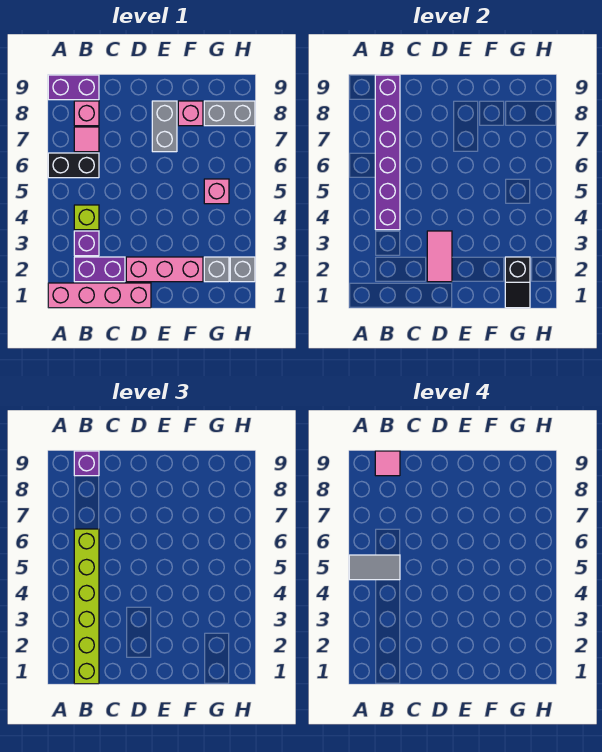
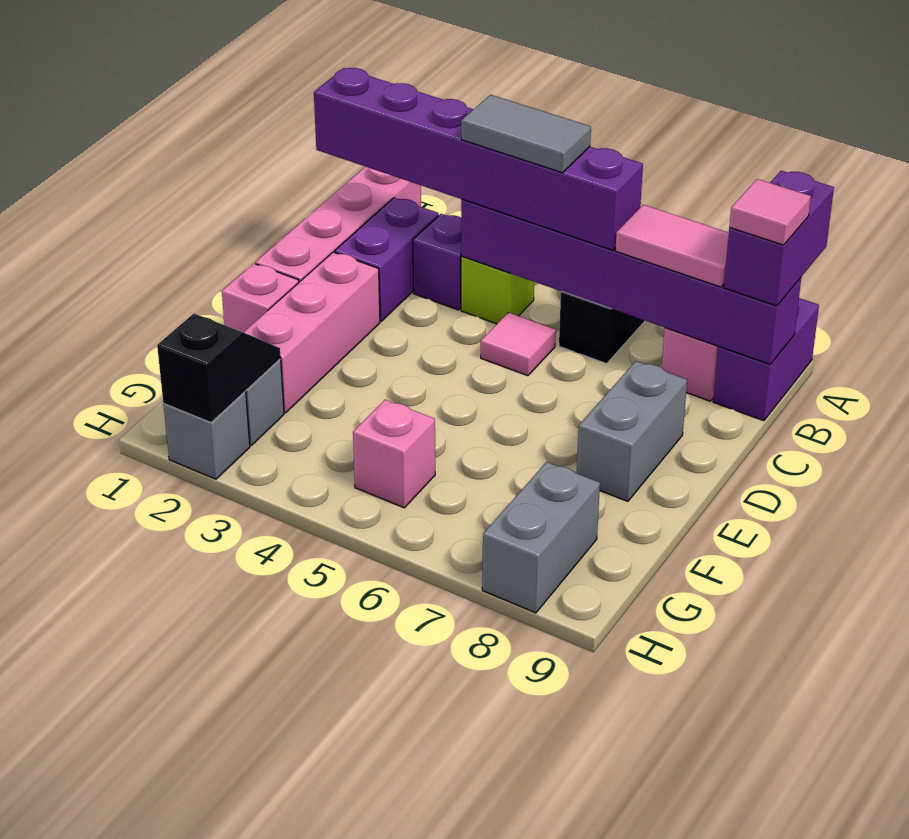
grey tile A5:B5 level 4 -> grey tile B4:B5 level 4
lime brick B1:B6 level 3 -> purple brick B1:B6 level 3
pink tile B7 level 1 -> pink tile C5 level 1
purple brick B9 level 3 -> purple brick A9:B9 level 3
pink tile D2:D3 level 2 -> pink tile B7:B8 level 3
grey brick E7:E8 level 1 -> grey brick D8:E8 level 1
pink brick F8 level 1 -> pink brick E1 level 1
black slope G1:G2 level 2 top 2 -> black slope G2:H2 level 2 top H

